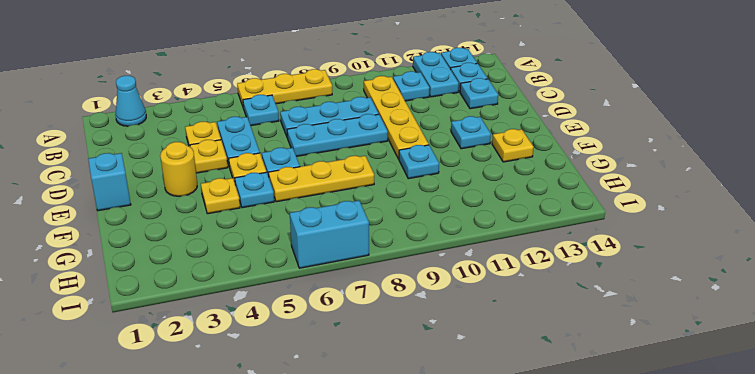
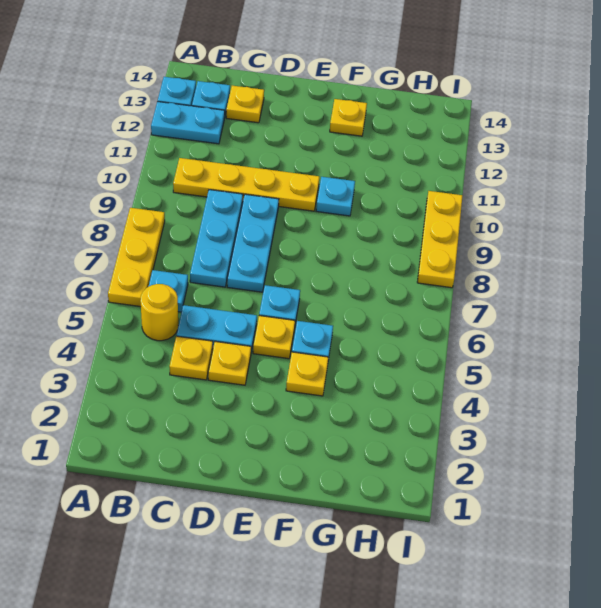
cyan cone A2 level 1 -> none
cyan plate B11 level 1 -> none
cyan plate C13 level 1 -> yellow plate C13 level 1
cyan brick E1 level 1 -> none
yellow round brick E3 level 1 -> yellow round brick B5 level 1
cyan plate E12 level 1 -> none
yellow plate F6:F8 level 1 -> yellow plate I8:I10 level 1
cyan brick I6:I7 level 1 -> none

